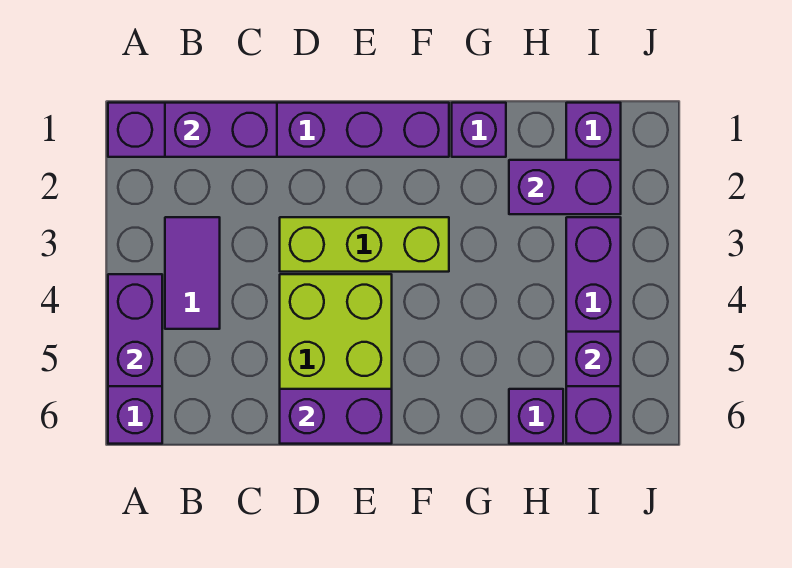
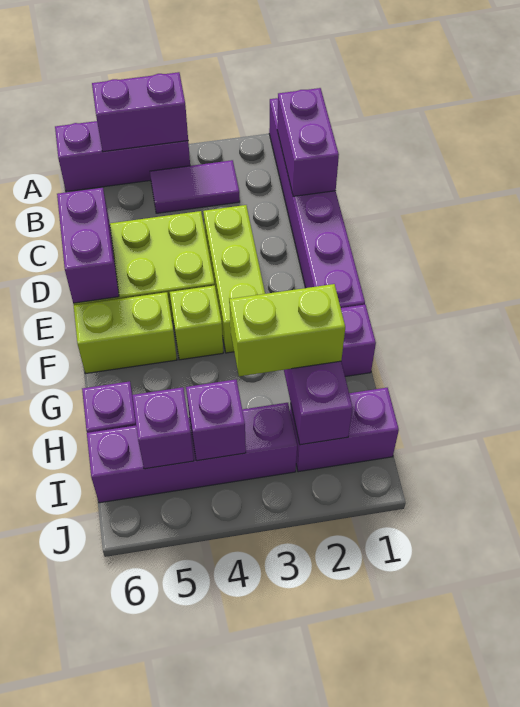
none -> lime brick F4 level 1
none -> lime brick F5:F6 level 1
none -> lime brick H2:H3 level 3
none -> purple brick I4 level 2

